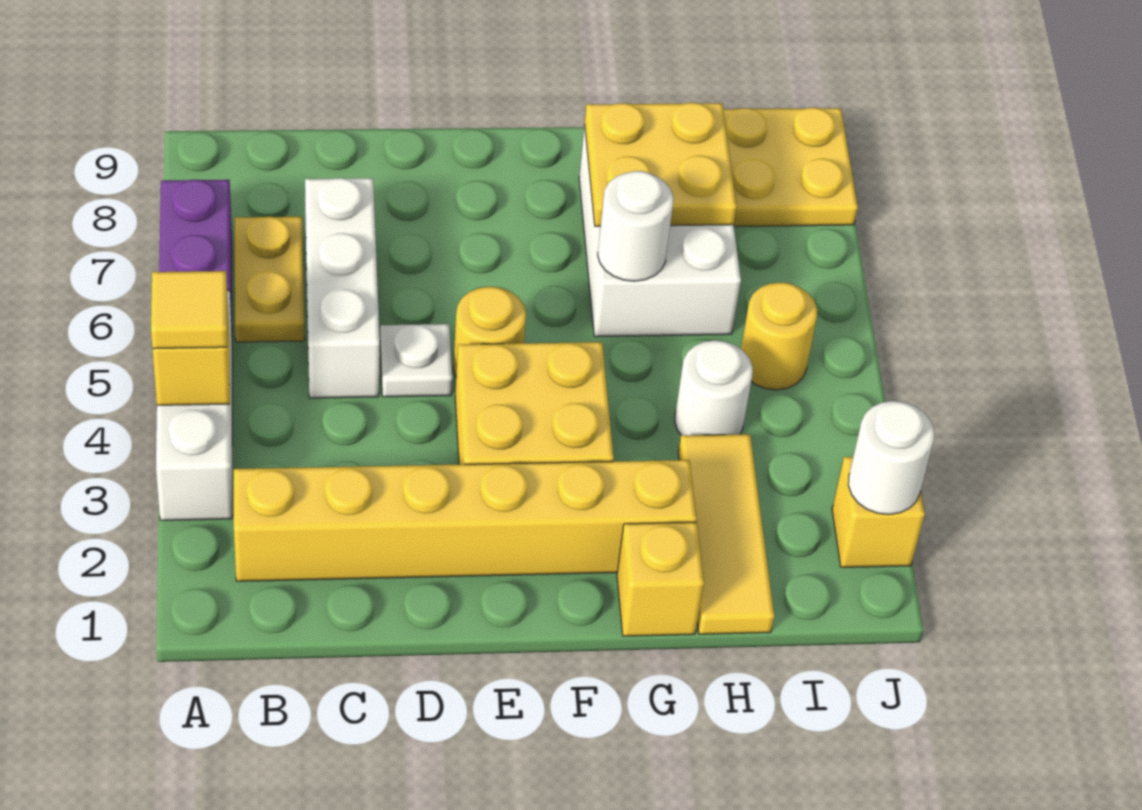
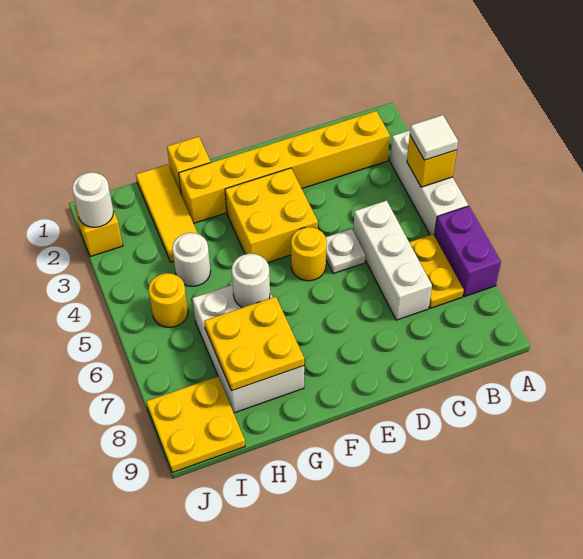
yellow tile A4 level 3 -> white tile A4 level 3

